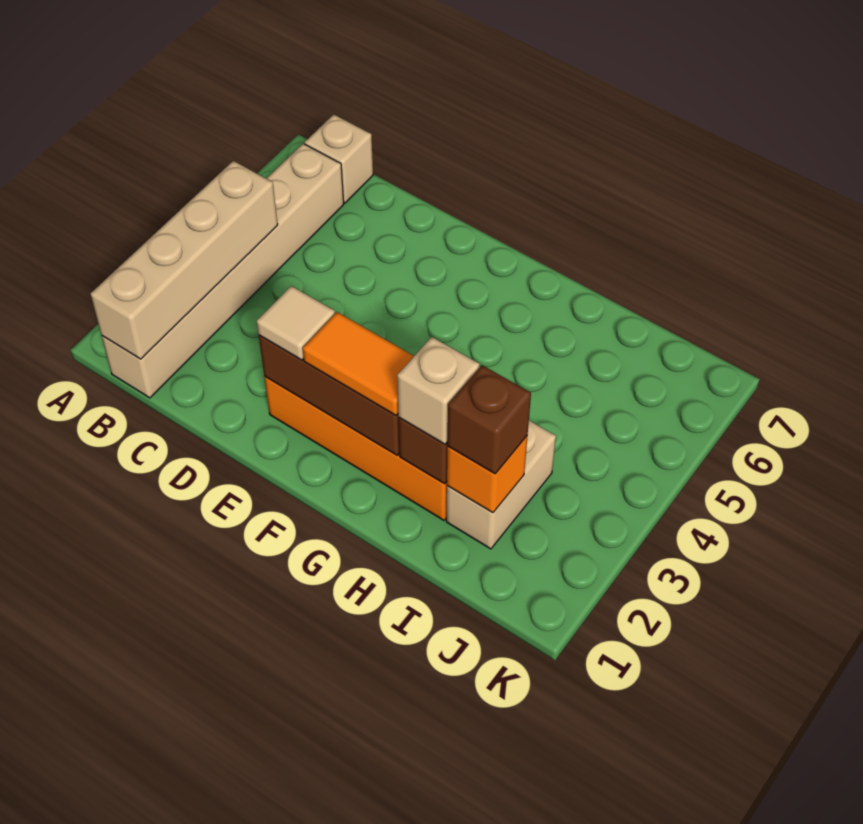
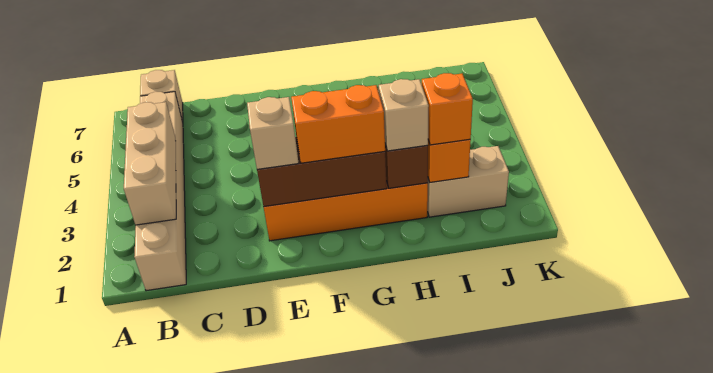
tan brick B1:B4 level 2 -> tan brick B2:B4 level 2
tan tile E2 level 3 -> tan brick E2 level 3
orange tile F2:G2 level 3 -> orange brick F2:G2 level 3
tan brick I2:I3 level 1 -> tan brick I2:J2 level 1
brown brick I2 level 3 -> orange brick I2 level 3

